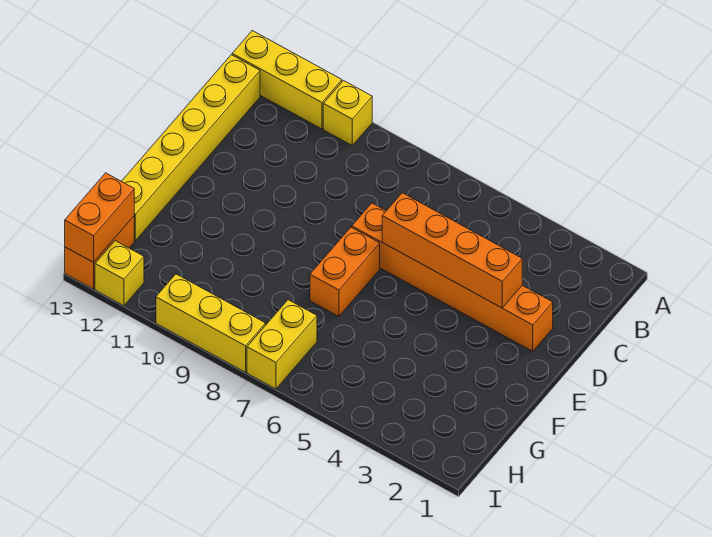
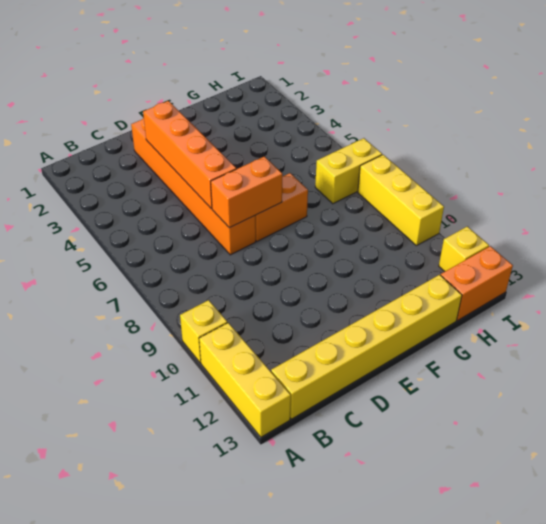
orange brick H13:I13 level 2 -> orange brick D7:E7 level 2

